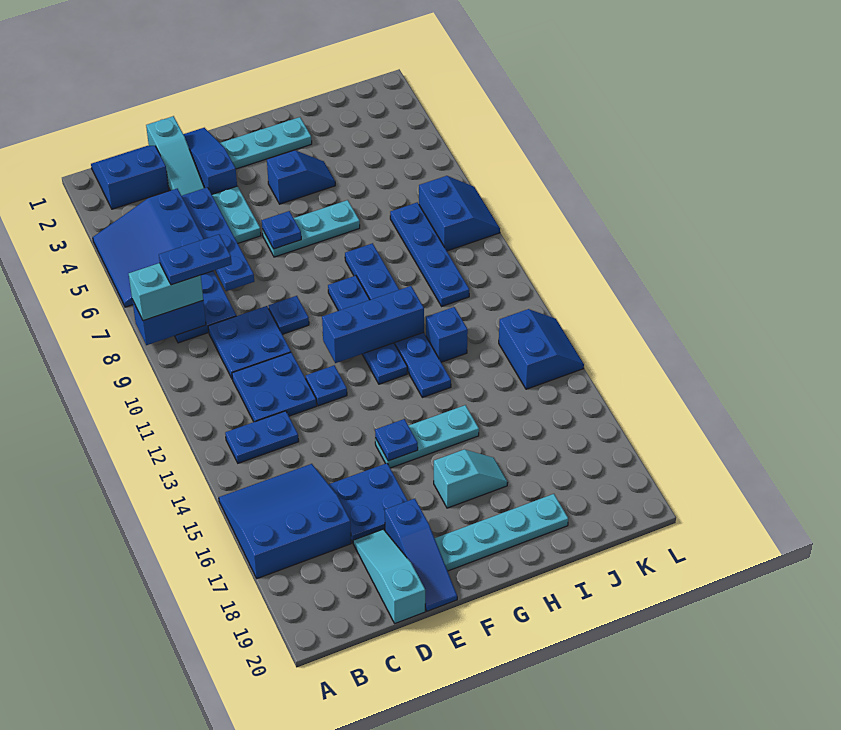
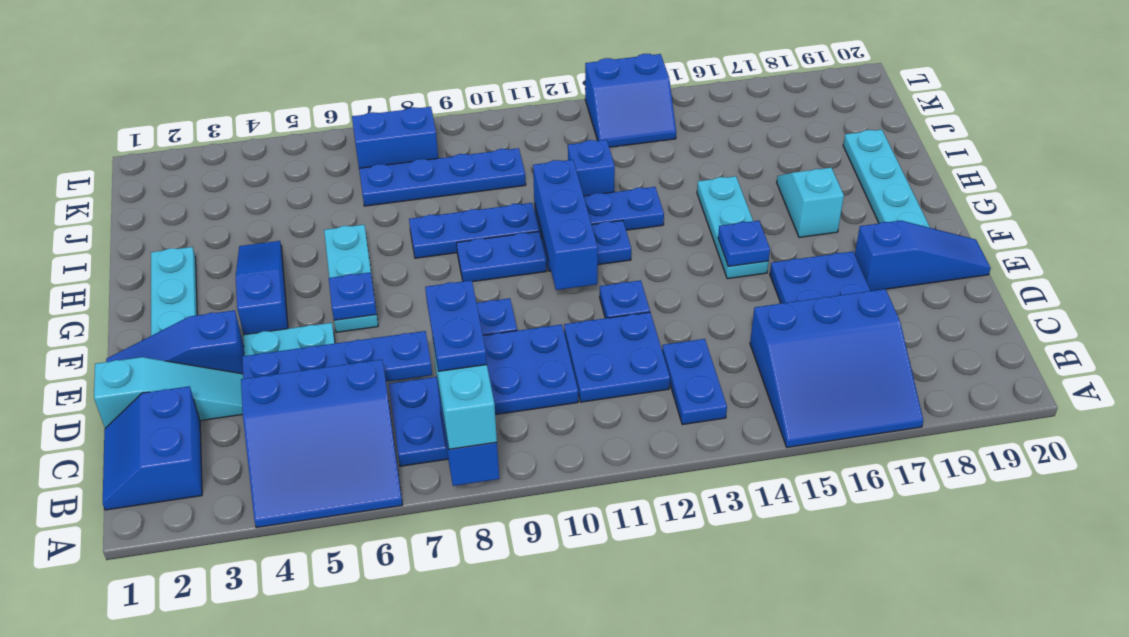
blue slope A15:C17 level 1 top 17 -> blue slope A15:C17 level 1 top C
cyan slope D18:D20 level 1 top 20 -> none
blue slope G4:H4 level 1 top G -> blue slope F4:H4 level 1 top F
blue slope K13:L14 level 1 top K -> blue slope K13:L14 level 1 top L

